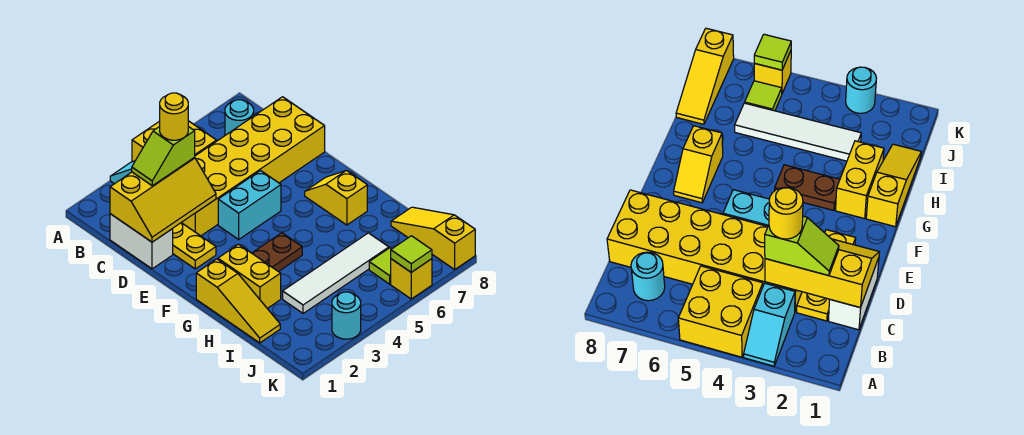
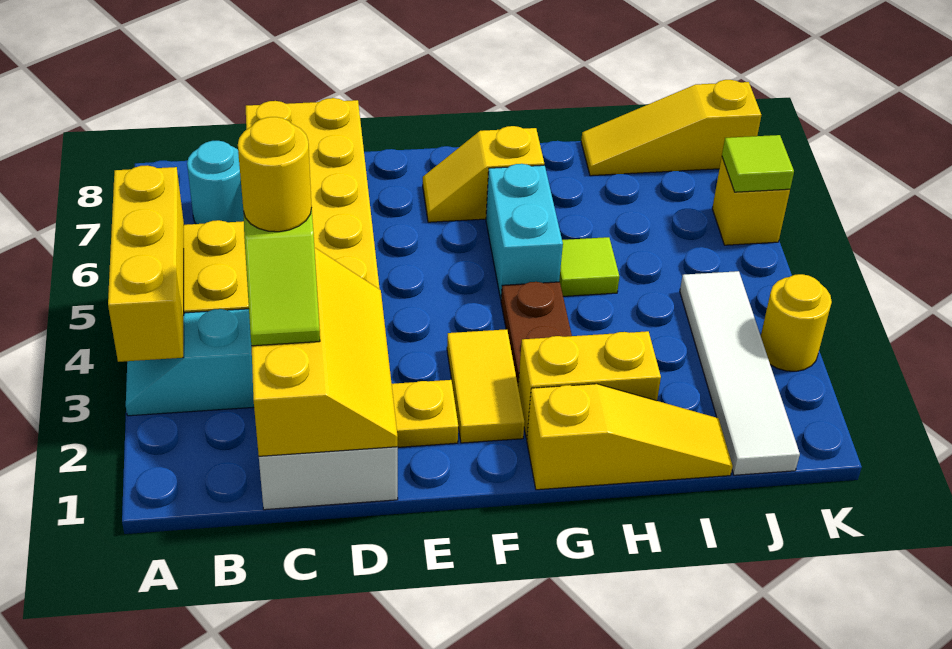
none -> yellow brick A3:A5 level 2
cyan brick E4:E5 level 1 -> cyan brick G5:G6 level 1
none -> yellow tile F2:F3 level 1
white tile I3:I6 level 1 -> white tile J1:J4 level 1
lime tile J6 level 1 -> lime tile H5 level 1
cyan round brick K3 level 1 -> yellow round brick K3 level 1

